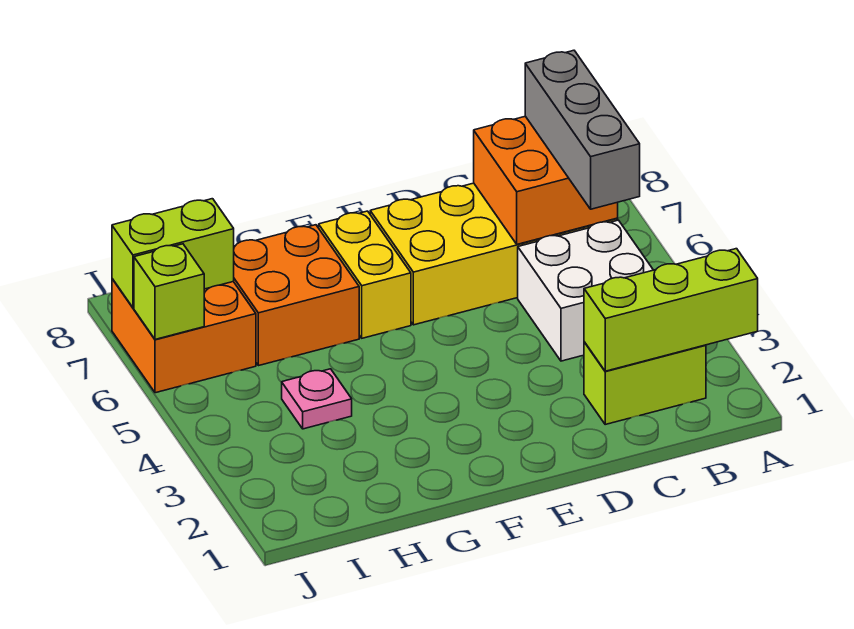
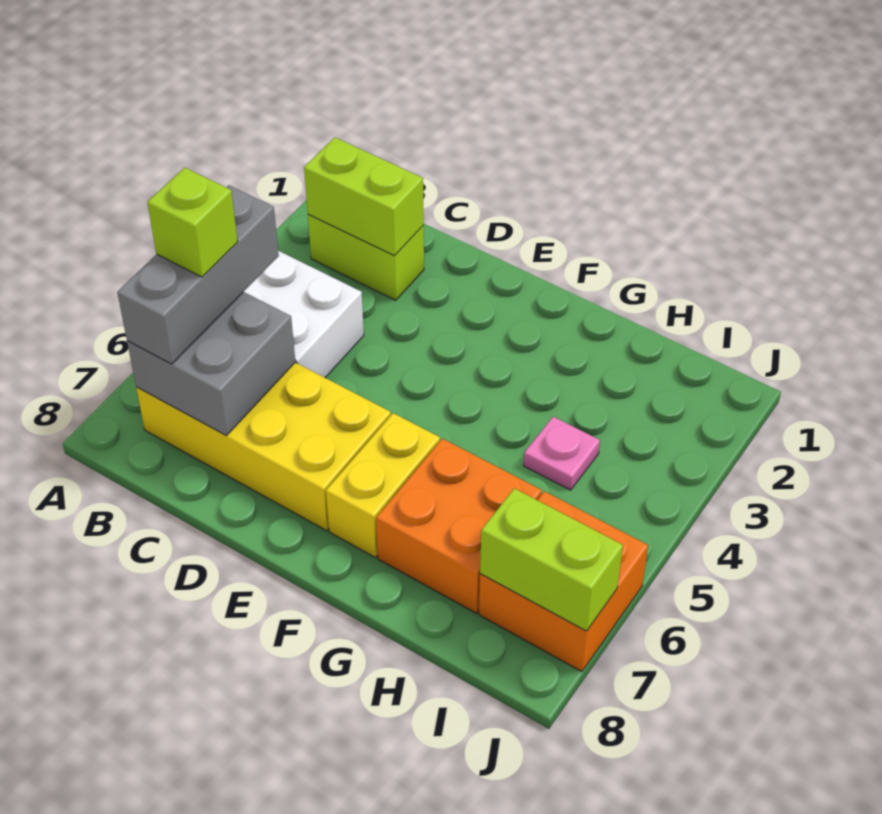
lime brick A2:C2 level 2 -> lime brick B2:C2 level 2
orange brick B6:C7 level 2 -> grey brick B6:C7 level 2
lime brick J6 level 2 -> lime brick B6 level 4

